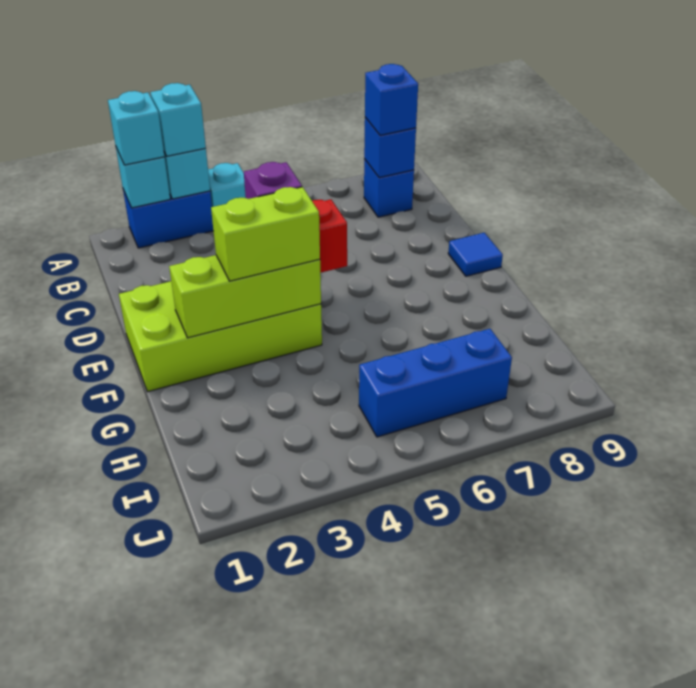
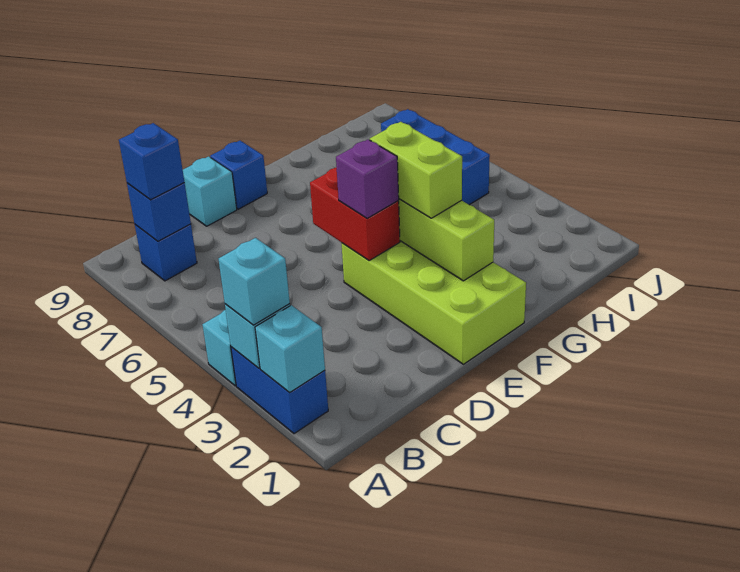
cyan brick A2 level 3 -> cyan brick D9 level 1
blue tile E9 level 1 -> blue brick E9 level 1

